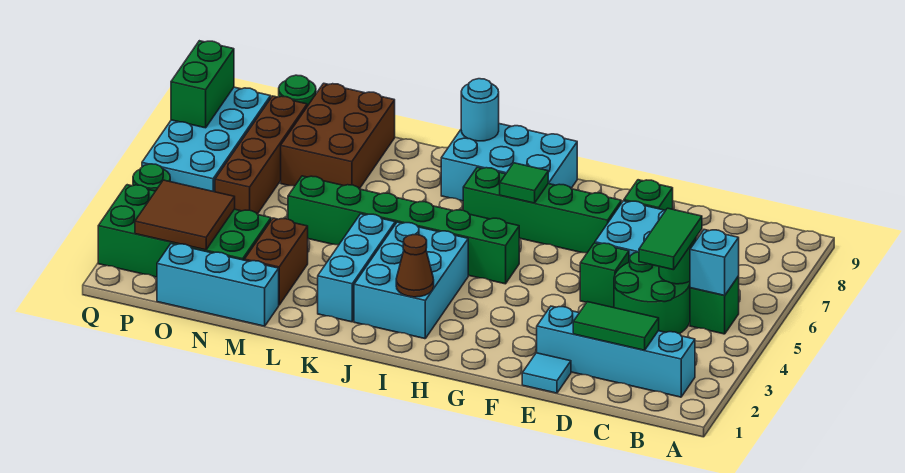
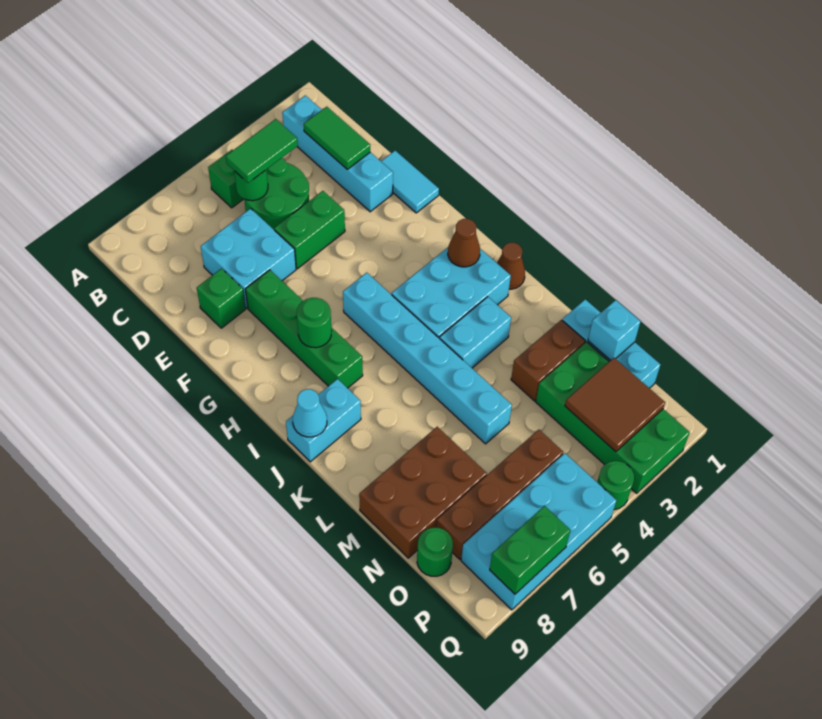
cyan brick B5 level 2 -> cyan brick N1 level 2
cyan tile E1 level 1 -> cyan tile E1:F1 level 1
green brick E5 level 1 -> green brick E4:E5 level 1
green brick H5:M5 level 1 -> cyan brick H5:M5 level 1
green tile H7 level 2 -> green round brick H7 level 2
cyan brick H8:J9 level 1 -> cyan brick J8:J9 level 1
none -> brown cone J1 level 1
cyan round brick J9 level 2 -> cyan cone J9 level 2
cyan brick K2:K4 level 1 -> cyan brick K3:K4 level 1

